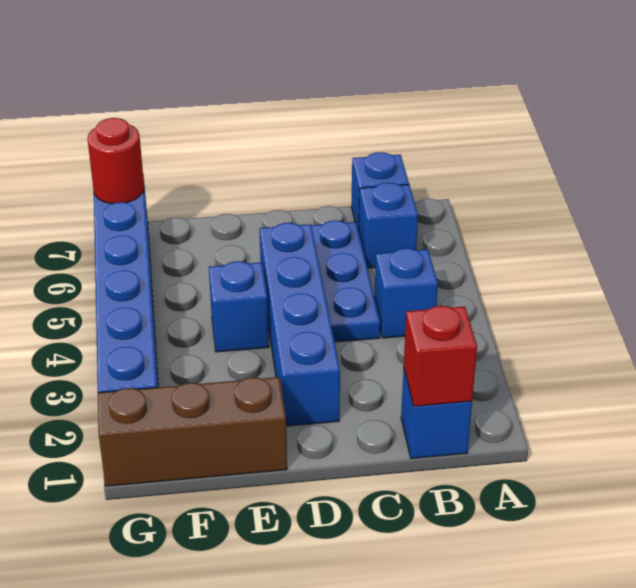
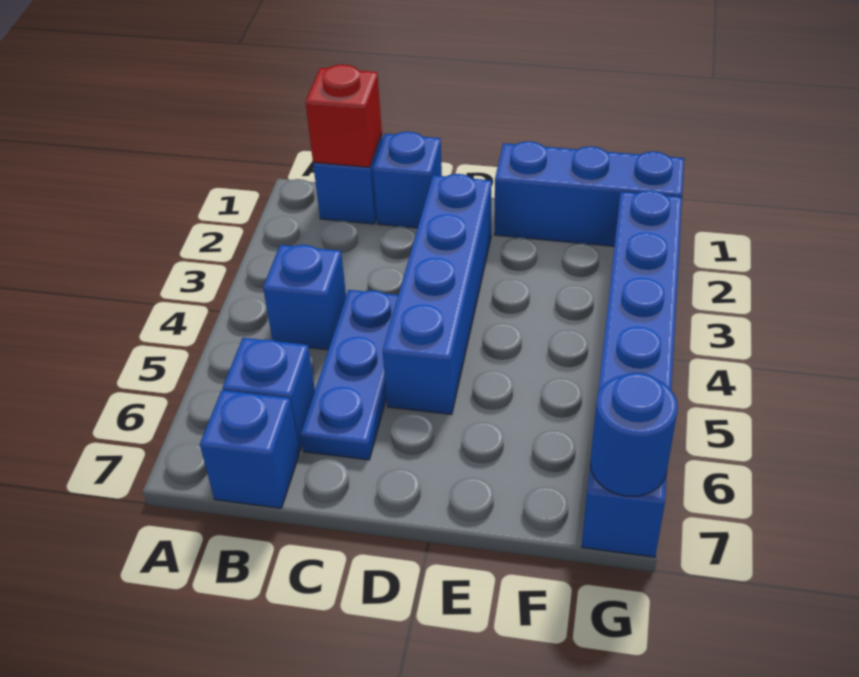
brown brick E1:G1 level 1 -> blue brick E1:G1 level 1
blue brick E4 level 1 -> blue brick C1 level 1
red round brick G7 level 2 -> blue round brick G7 level 2

